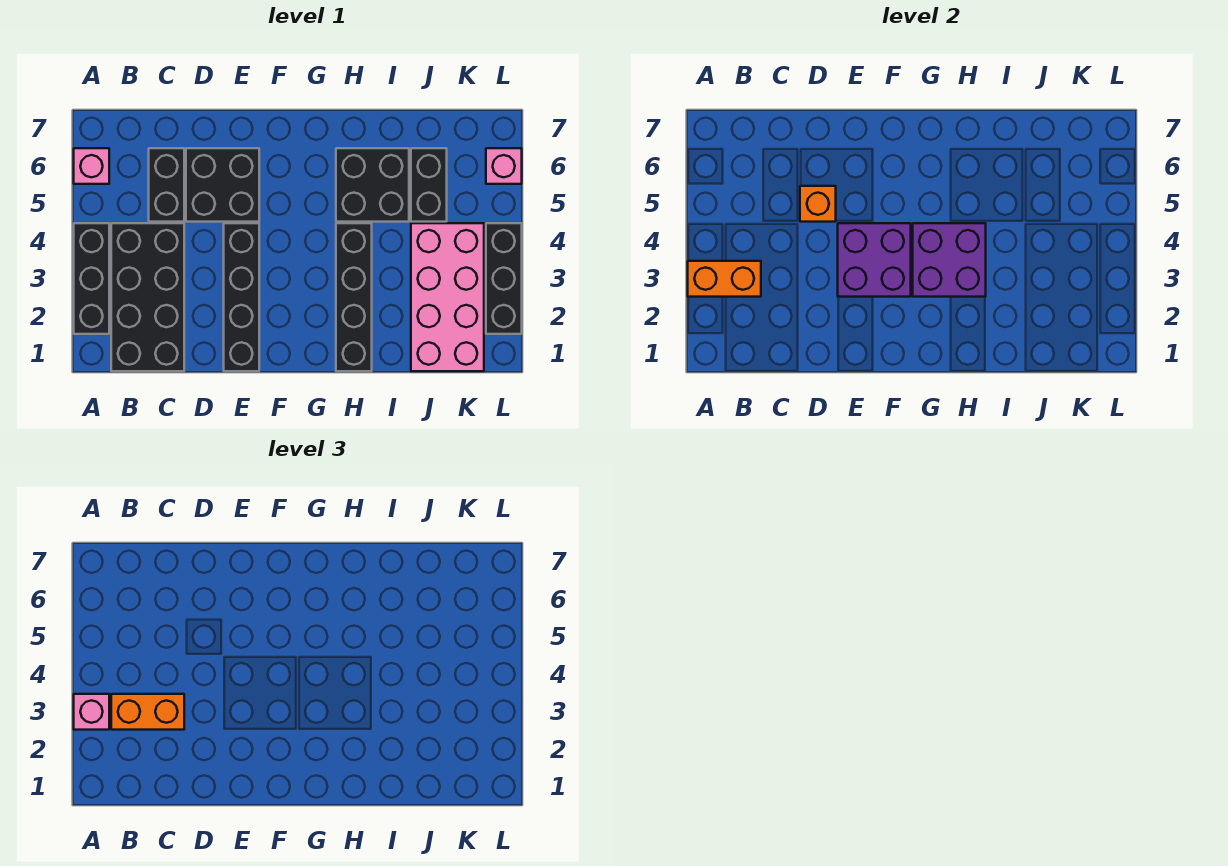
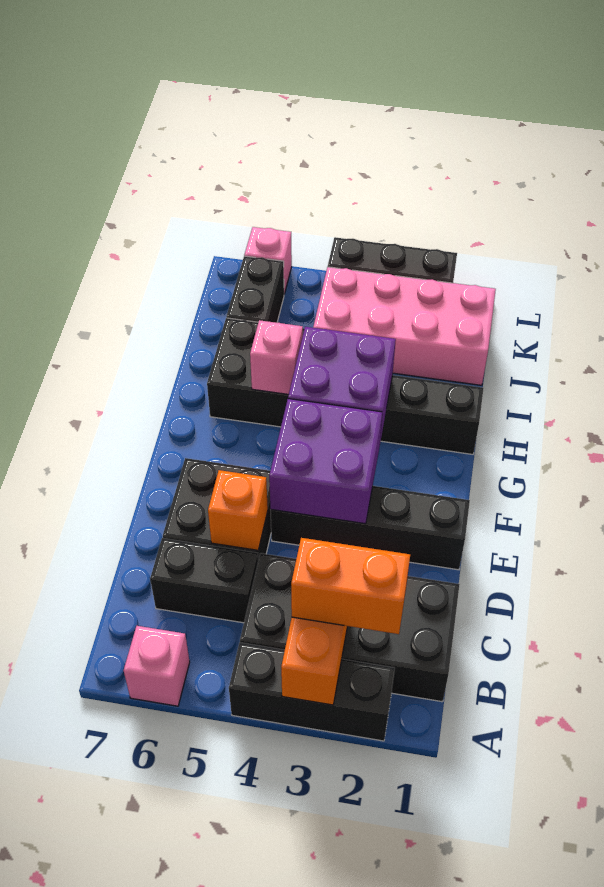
pink brick A3 level 3 -> pink brick H5 level 2
orange brick B3:C3 level 3 -> orange brick B2:B3 level 3
black brick J5:J6 level 1 -> black brick J6:K6 level 1

